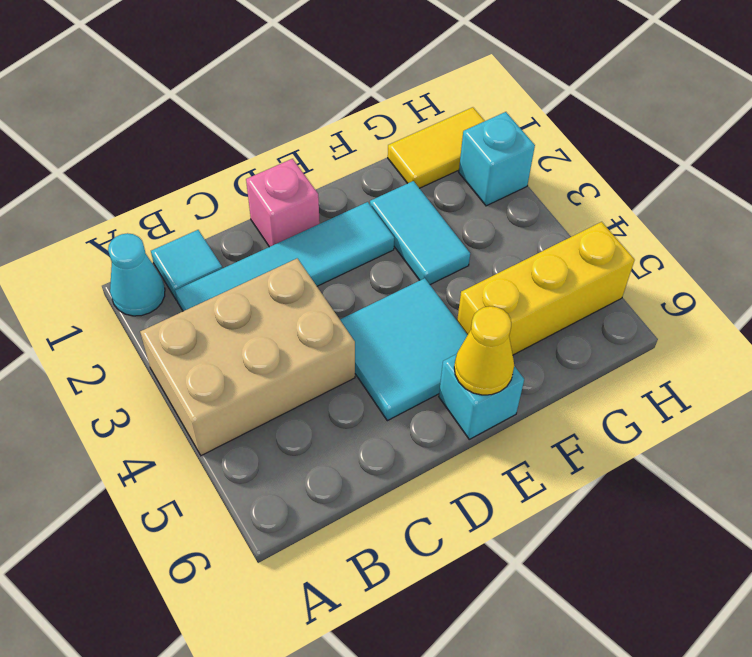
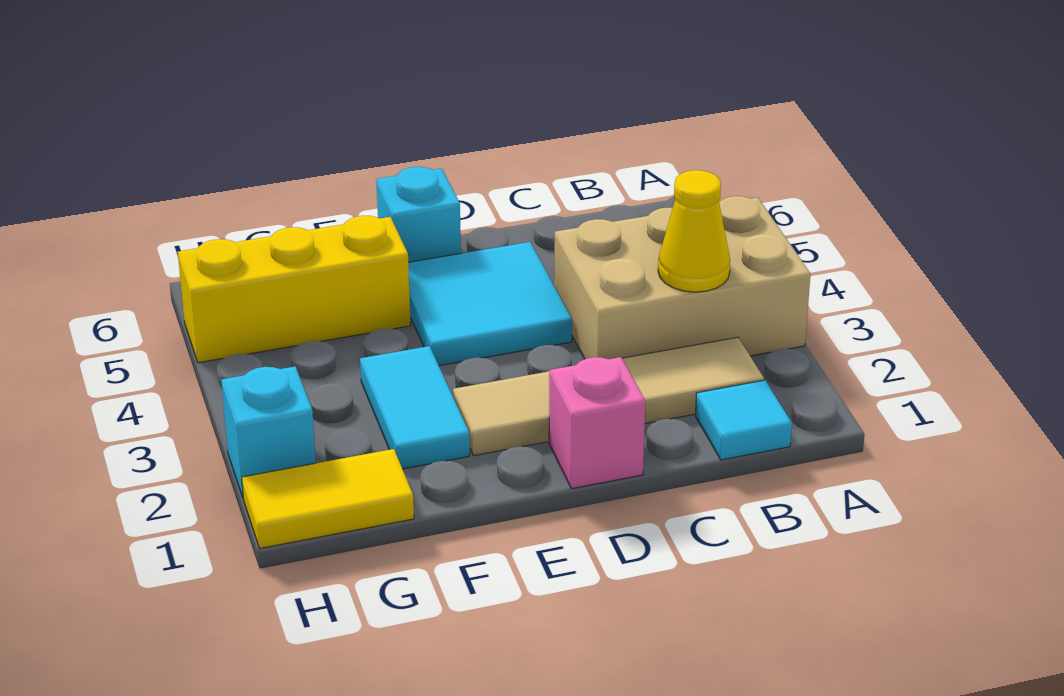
cyan cone A1 level 1 -> none
cyan tile B2:E2 level 1 -> tan tile B2:E2 level 1
yellow cone E6 level 2 -> yellow cone B3 level 2

